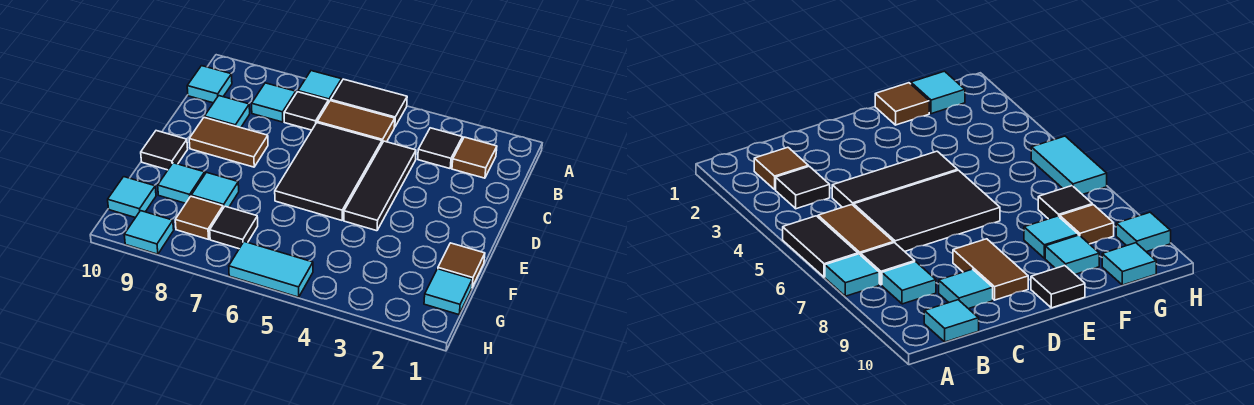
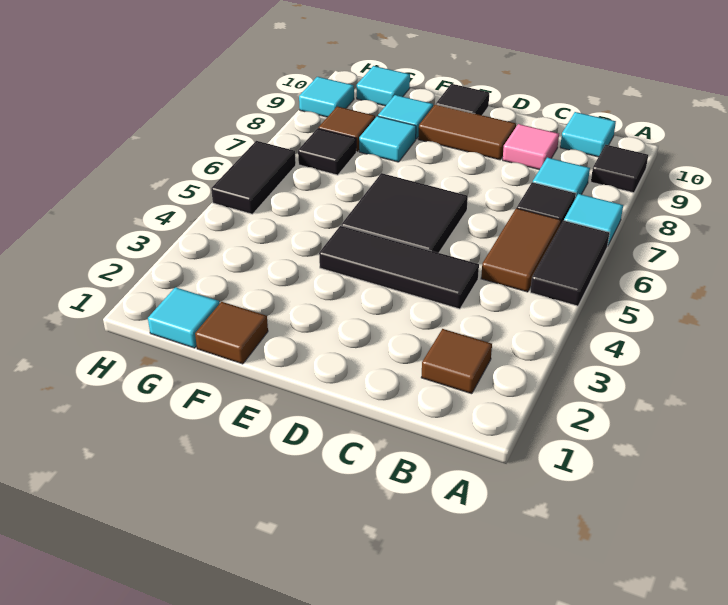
black tile B3 level 1 -> black tile A9 level 1
black tile C5:E6 level 1 -> black tile D5:E6 level 1
cyan tile C9 level 1 -> pink tile C9 level 1
brown tile D8:D9 level 1 -> brown tile D9:E9 level 1
cyan tile H5:H6 level 1 -> black tile H5:H6 level 1

